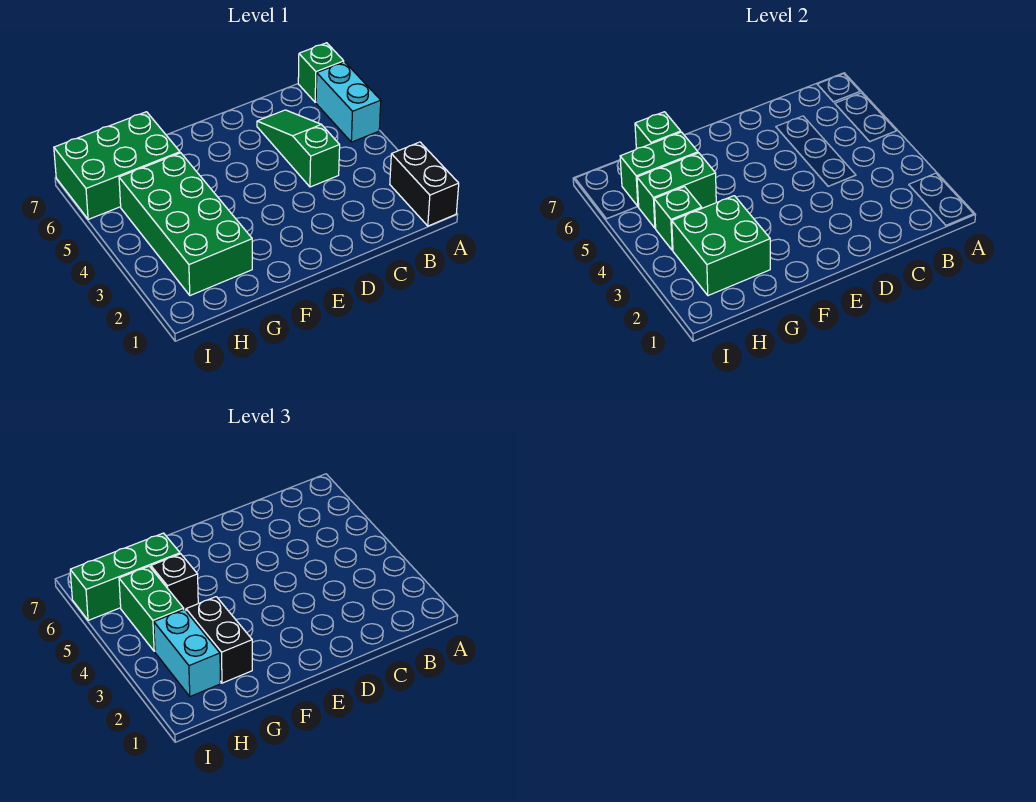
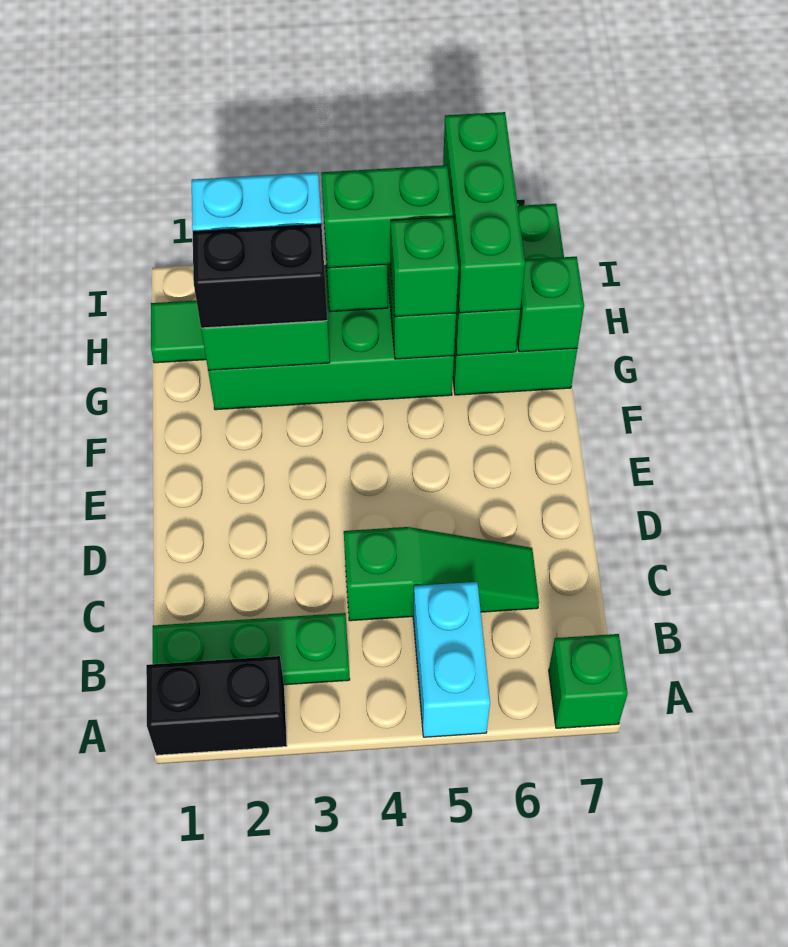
cyan brick A5:A6 level 1 -> cyan brick A5:B5 level 1
none -> green plate B1:B3 level 1
black brick G5 level 3 -> green brick G5 level 3
none -> green tile H1 level 1

